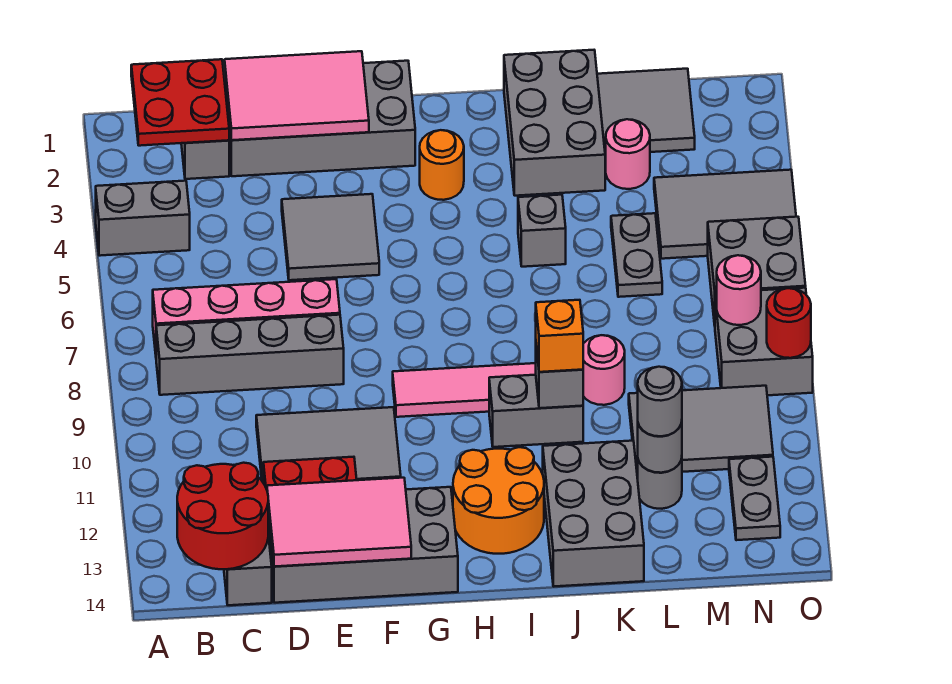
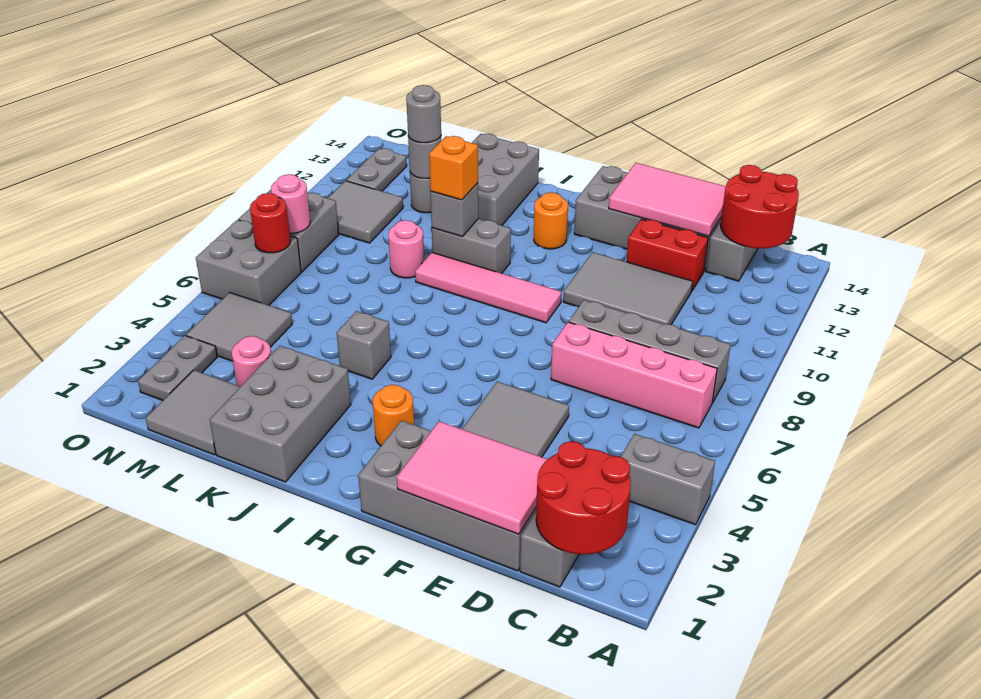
red plate B1:C2 level 2 -> red round brick B1:C2 level 2
orange round brick H12:I13 level 1 -> orange round brick H12 level 1
grey plate L5:L6 level 1 -> grey plate N2:N3 level 1
grey tile L10:N11 level 1 -> grey tile M10:N11 level 1
grey tile M4:O5 level 1 -> grey tile M4:N5 level 1
red round brick O9 level 2 -> red round brick N7 level 2

